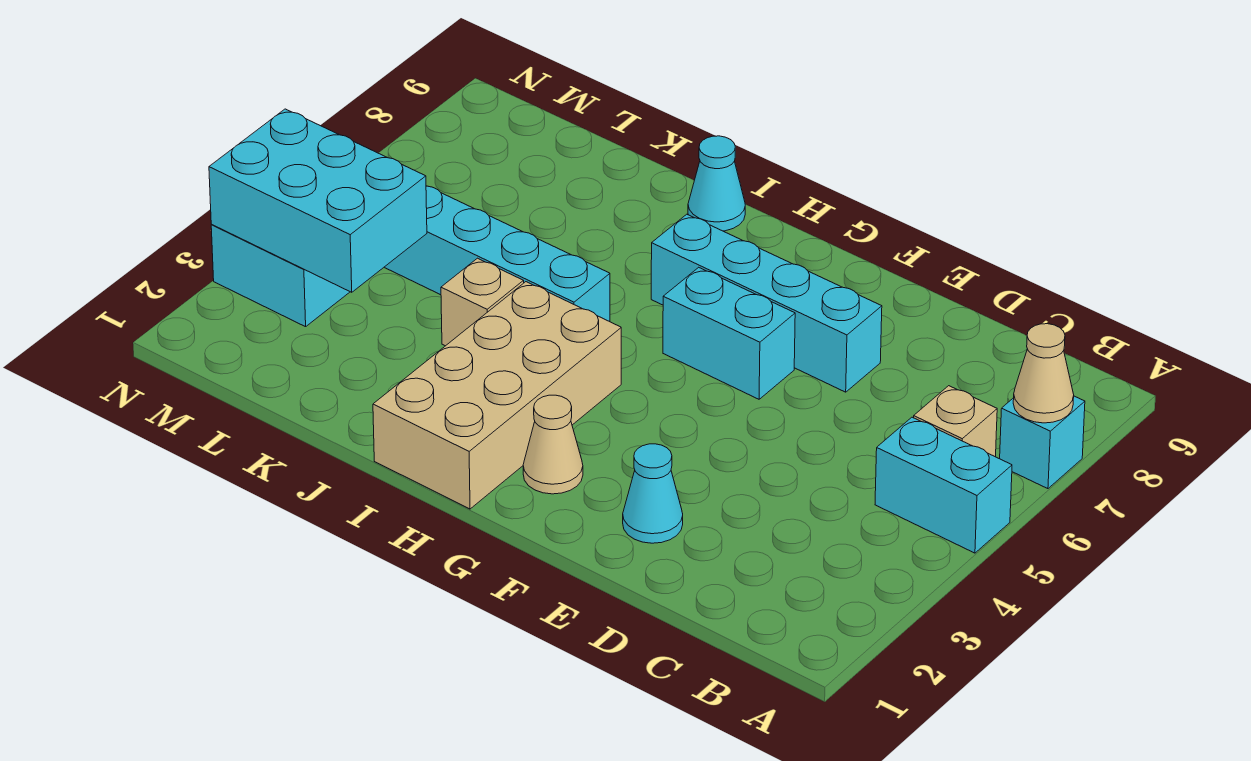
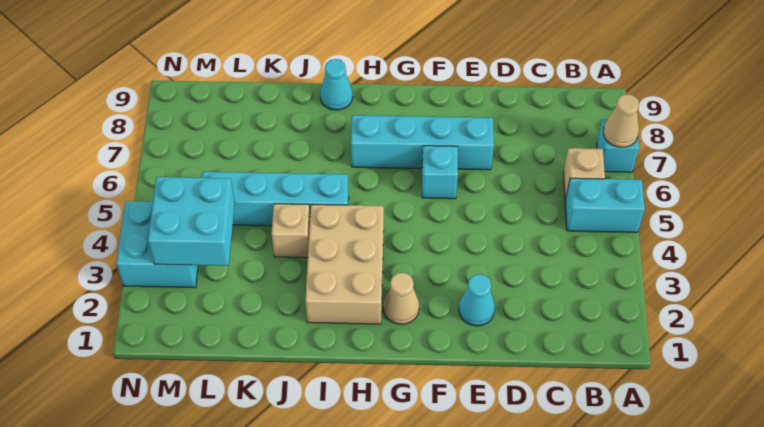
cyan brick F6:G6 level 1 -> cyan brick F6 level 1
tan brick H1:I4 level 1 -> tan brick H2:I4 level 1
cyan brick L3:N4 level 2 -> cyan brick L3:M4 level 2

